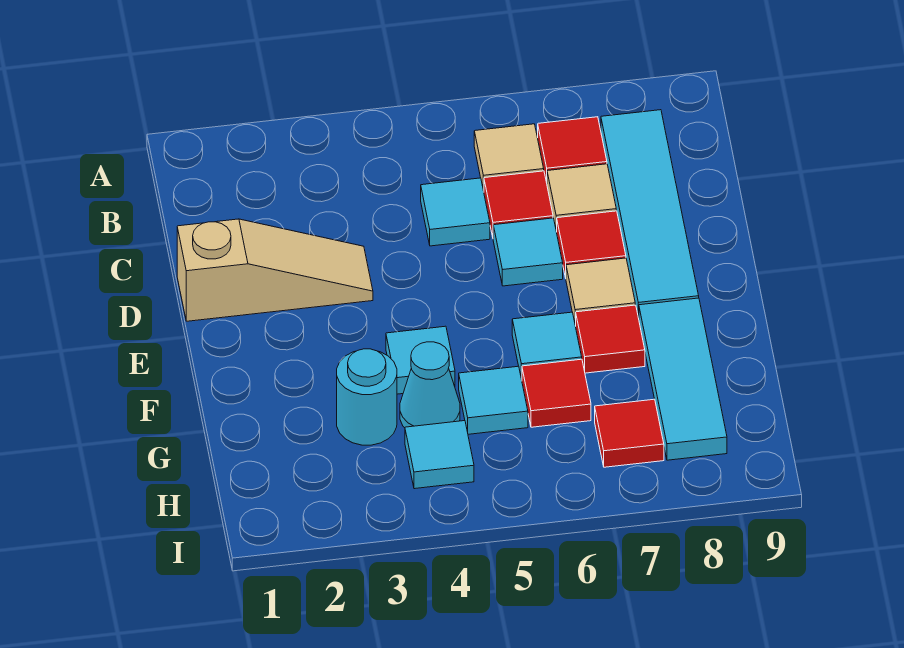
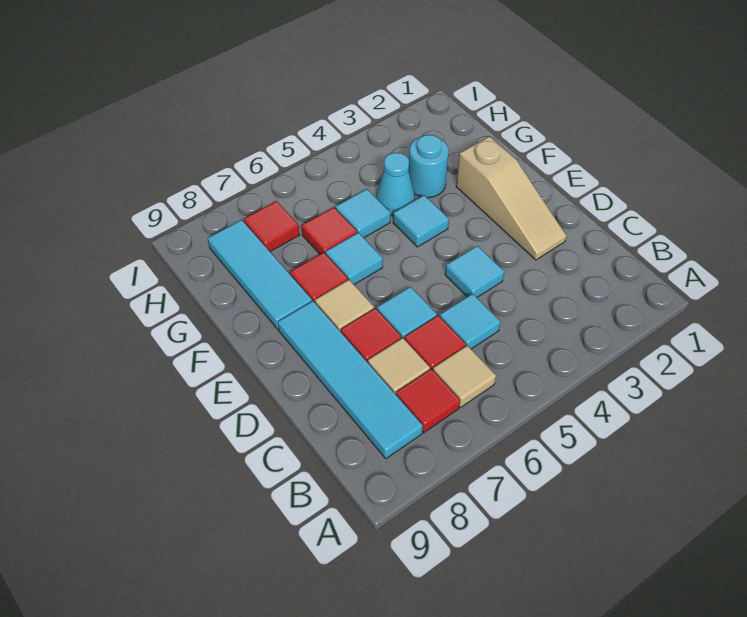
tan slope D1:D3 level 1 top 1 -> tan slope D2:F2 level 1 top F
cyan tile H4 level 1 -> cyan tile D4 level 1

